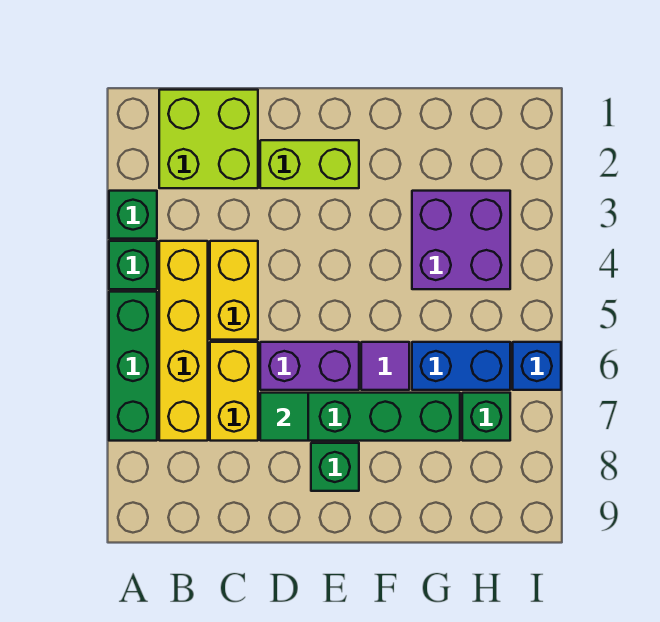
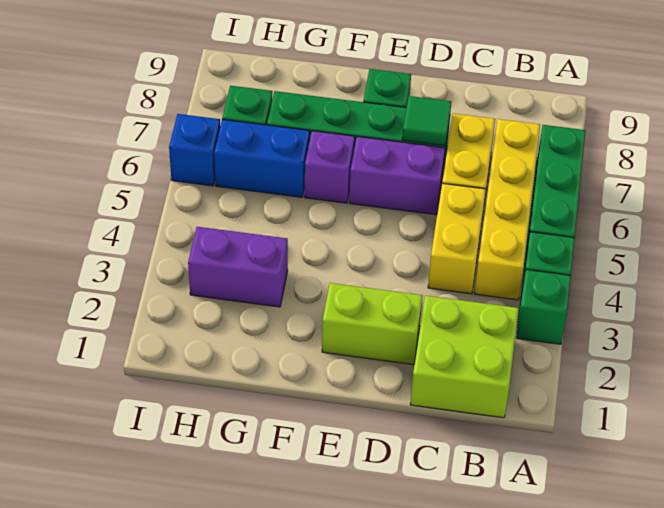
purple tile F6 level 1 -> purple brick F6 level 1
purple brick G3:H4 level 1 -> purple brick G3:H3 level 1

